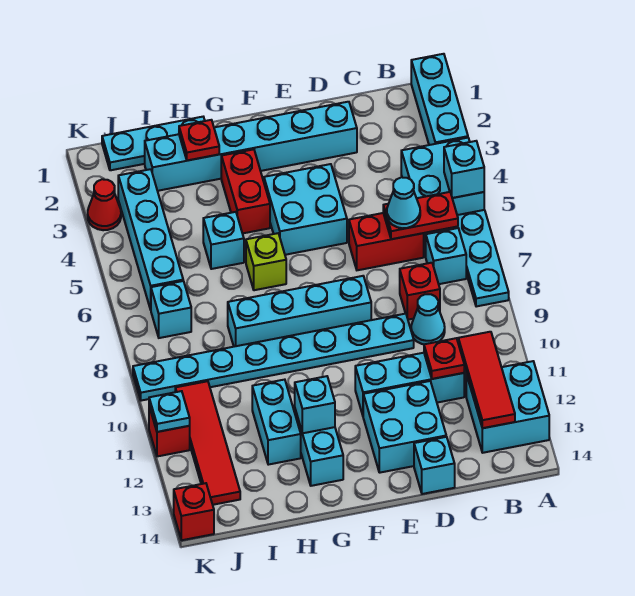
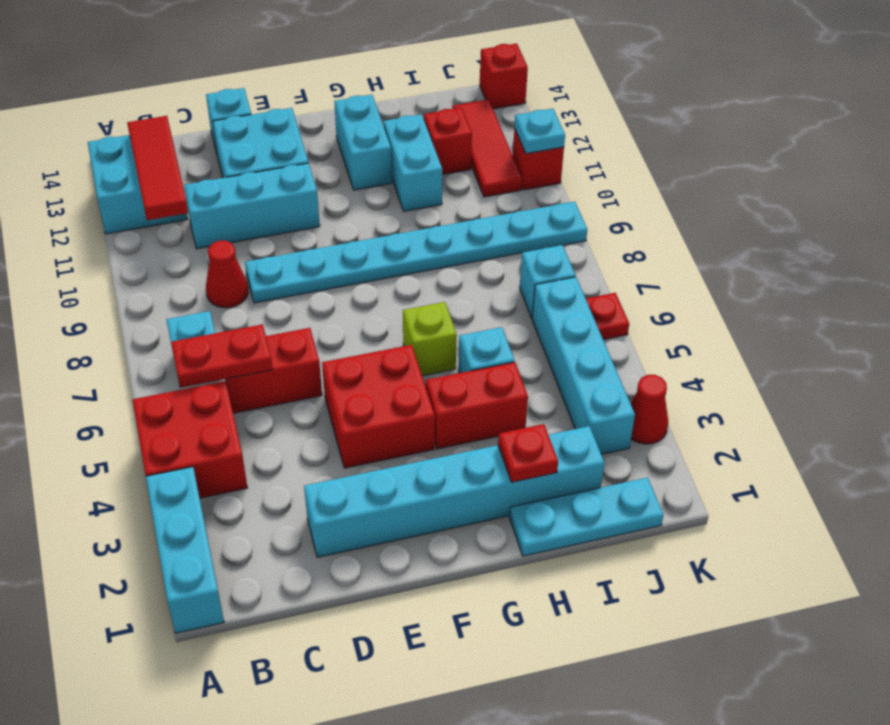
cyan brick A4:B5 level 1 -> red brick A4:B5 level 1
cyan brick A5 level 2 -> none
cyan plate A6:A8 level 1 -> none
cyan cone C6 level 3 -> none
red brick C8 level 1 -> red brick I12 level 1
cyan cone C9 level 1 -> red cone C9 level 1
red plate C11 level 2 -> red plate K6 level 1
cyan brick E4:F5 level 1 -> red brick E4:F5 level 1
cyan brick E8:H8 level 1 -> none
red brick G3:G4 level 1 -> red brick G4:H4 level 1
cyan brick G12 level 2 -> none
red tile J10:J13 level 1 -> red tile J11:J13 level 1

